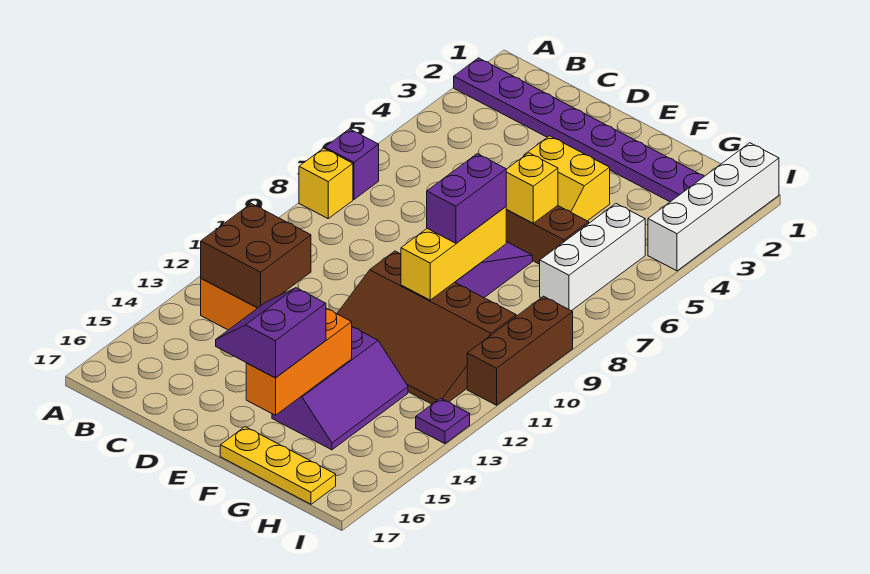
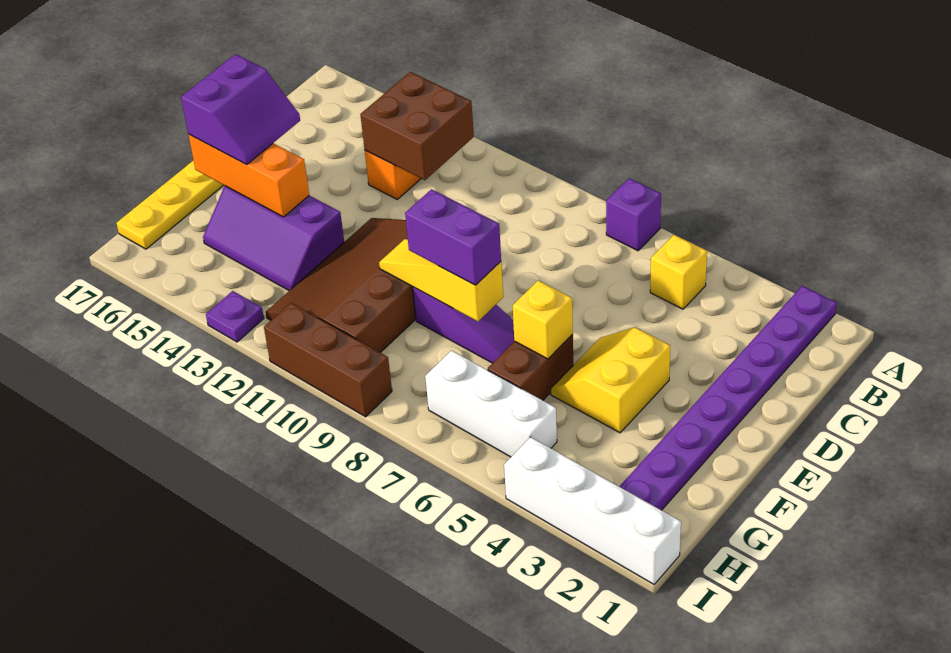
yellow brick A8 level 1 -> yellow brick B5 level 1
purple slope E15:F16 level 3 top F -> purple slope E15:F16 level 3 top 16
yellow brick F8:F10 level 2 -> yellow slope F8:F10 level 2 top 8

